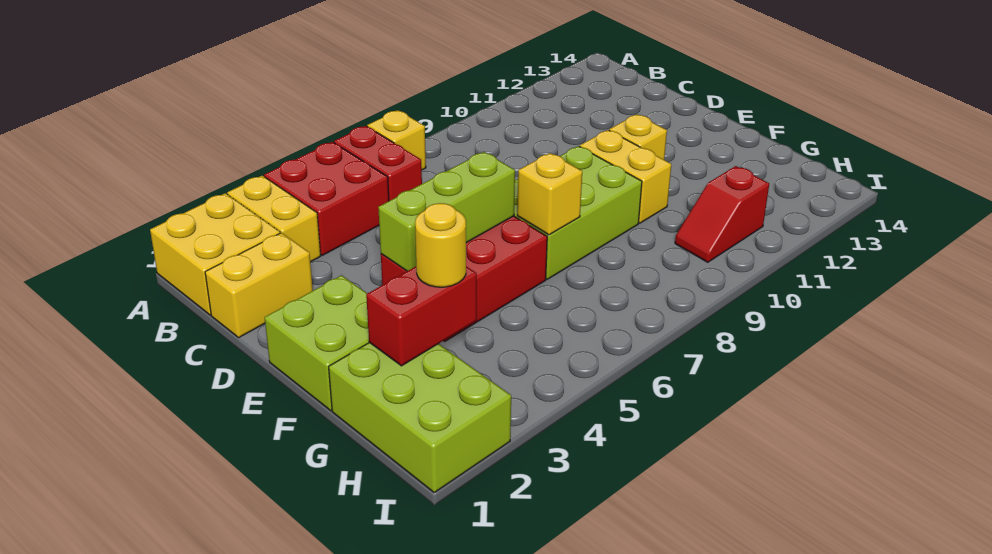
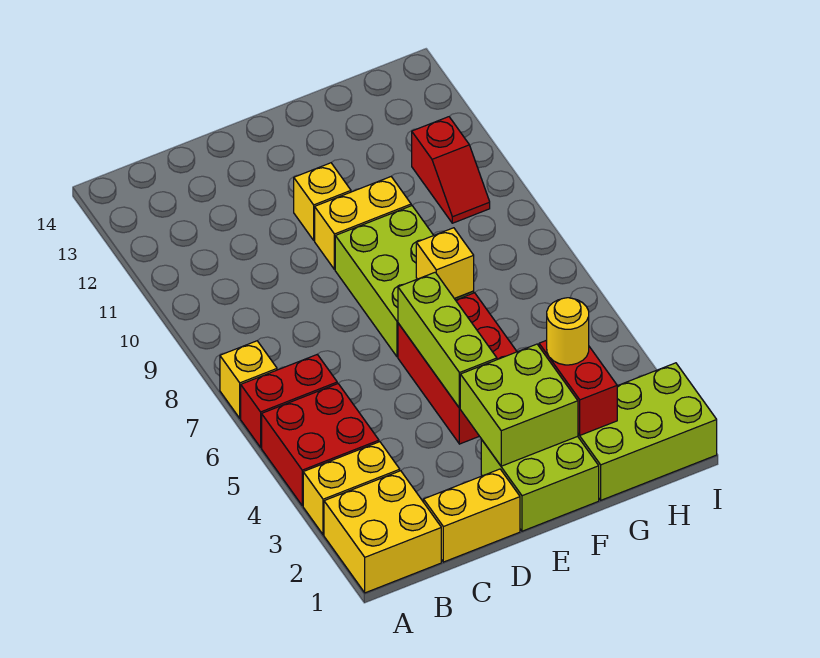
yellow brick C1:C2 level 1 -> yellow brick C1:D1 level 1
none -> lime brick E2:F3 level 2

